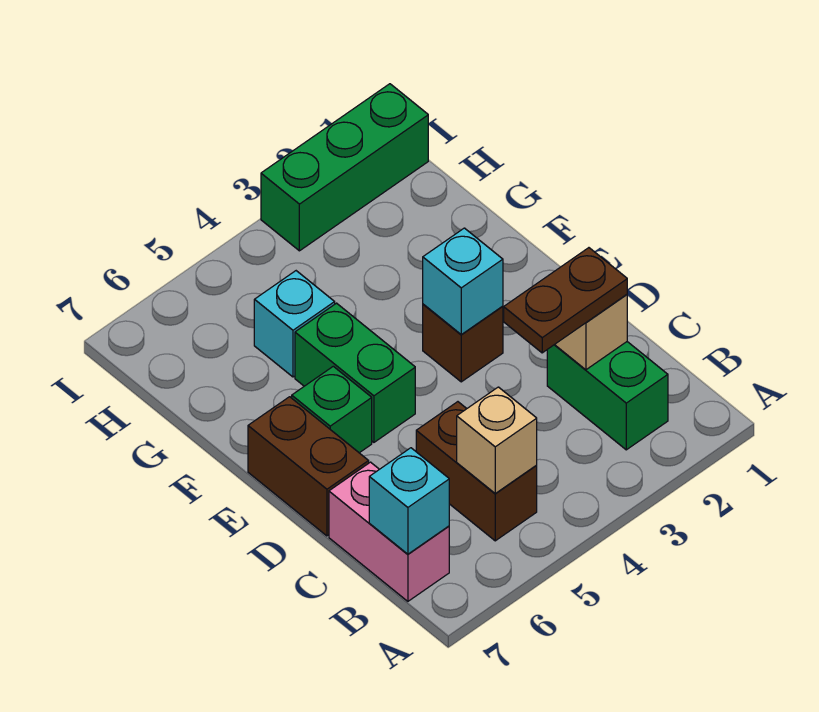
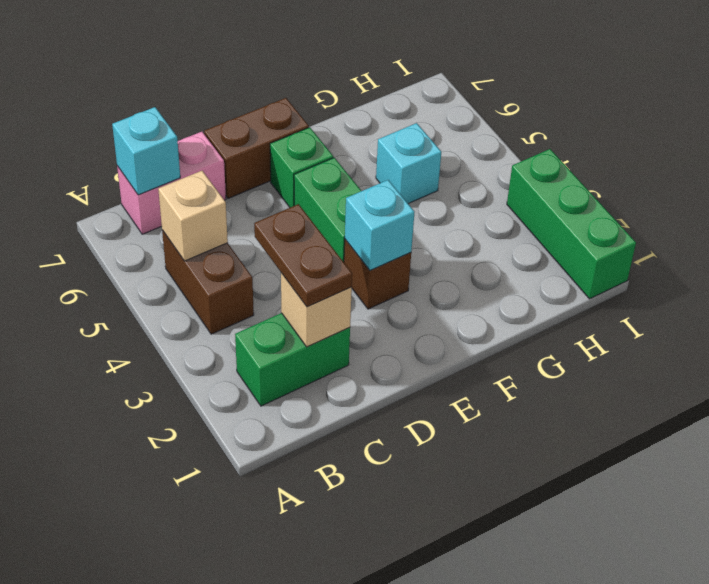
brown brick B5:C5 level 1 -> brown brick B4:B5 level 1
green brick E5:F5 level 1 -> green brick E4:E5 level 1

